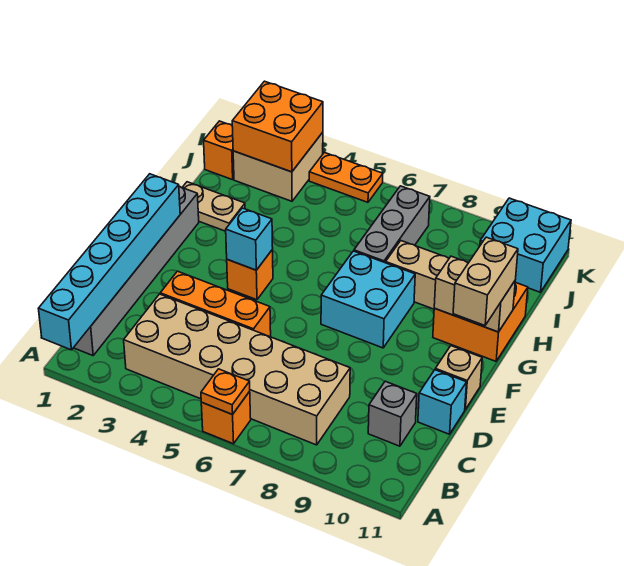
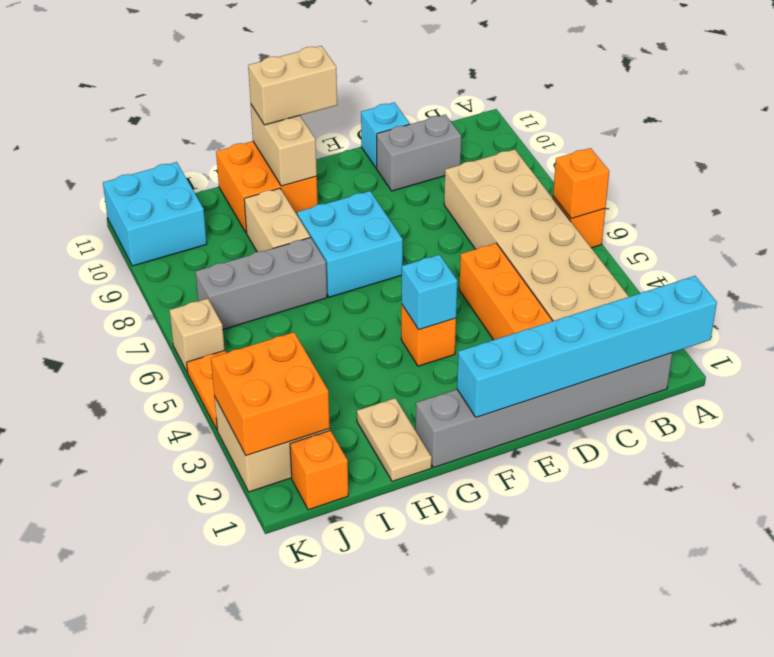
orange plate A6 level 2 -> orange brick A6 level 2
grey brick C10 level 1 -> grey brick C10:D10 level 1
tan brick E11 level 1 -> tan brick K6 level 1

